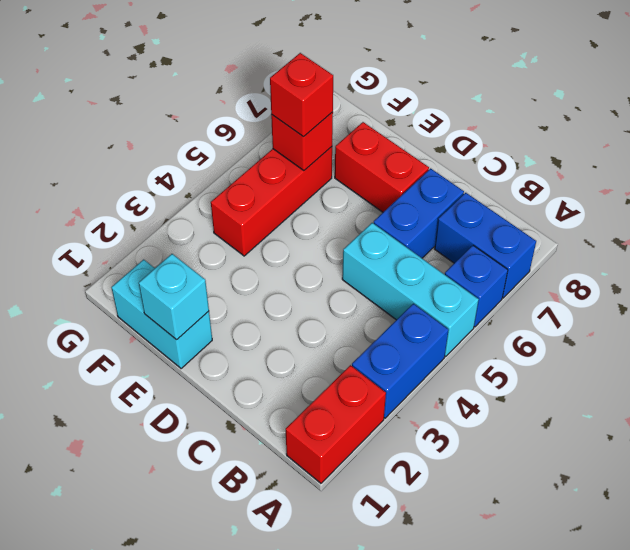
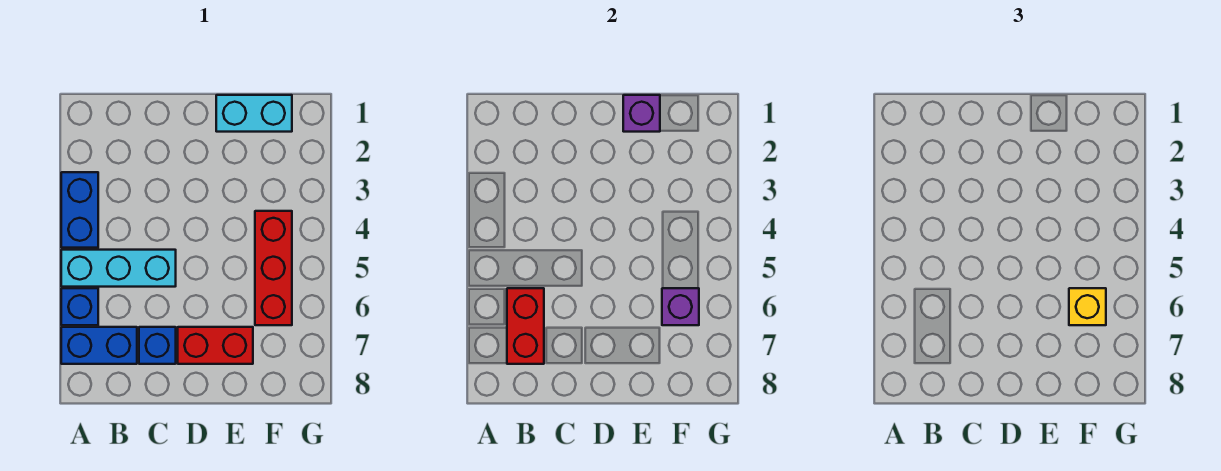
red brick A1:A2 level 1 -> red brick B6:B7 level 2
blue brick C6:C7 level 1 -> blue brick C7 level 1
cyan brick E1 level 2 -> purple brick E1 level 2
red brick F6 level 2 -> purple brick F6 level 2
red brick F6 level 3 -> yellow brick F6 level 3

